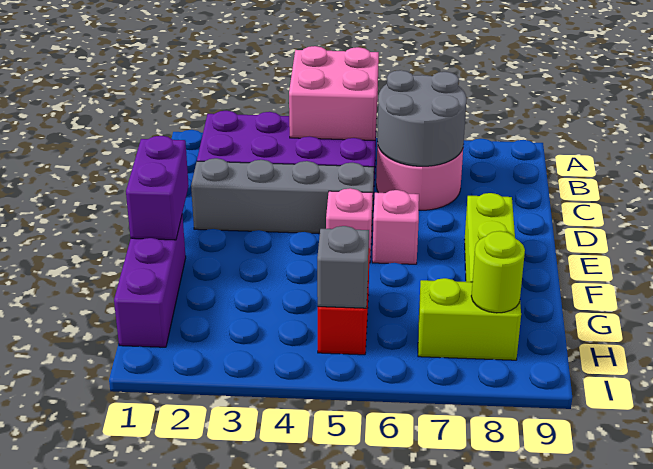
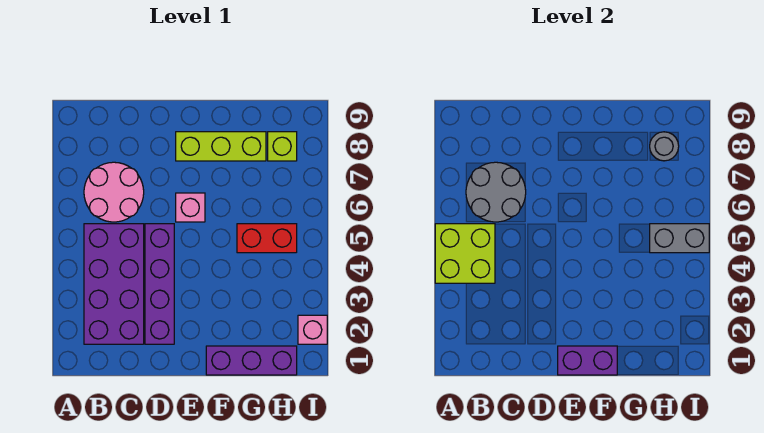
pink brick A4:B5 level 2 -> lime brick A4:B5 level 2
grey brick D2:D5 level 1 -> purple brick D2:D5 level 1
pink brick E5 level 1 -> pink brick I2 level 1
grey brick H5 level 2 -> grey brick H5:I5 level 2
lime brick H7:H8 level 1 -> lime brick H8 level 1
lime round brick H8 level 2 -> grey round brick H8 level 2

